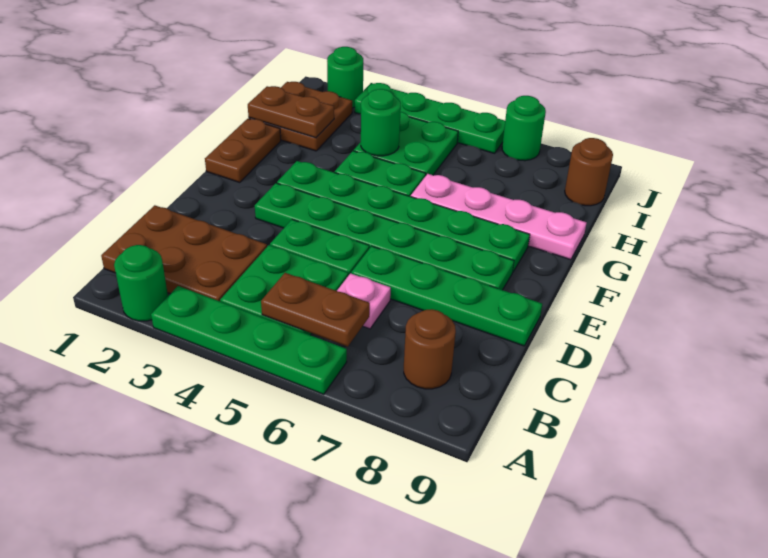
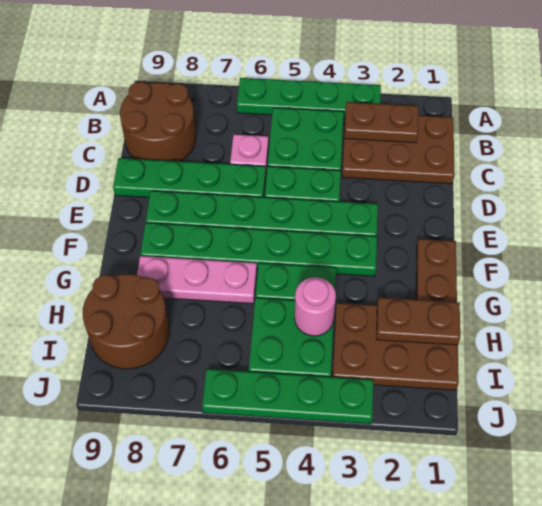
green round brick A2 level 1 -> none
brown plate B5:B6 level 2 -> brown plate B2:B3 level 2
brown round brick B8 level 1 -> brown round brick B8:C9 level 1
pink plate G6:G9 level 1 -> pink plate G6:G8 level 1
brown plate H1:I2 level 1 -> brown plate H1:I3 level 1
green round brick H4 level 2 -> pink round brick H4 level 2
brown round brick I9 level 1 -> brown round brick H8:I9 level 1
green round brick J2 level 1 -> none
green round brick J7 level 1 -> none

